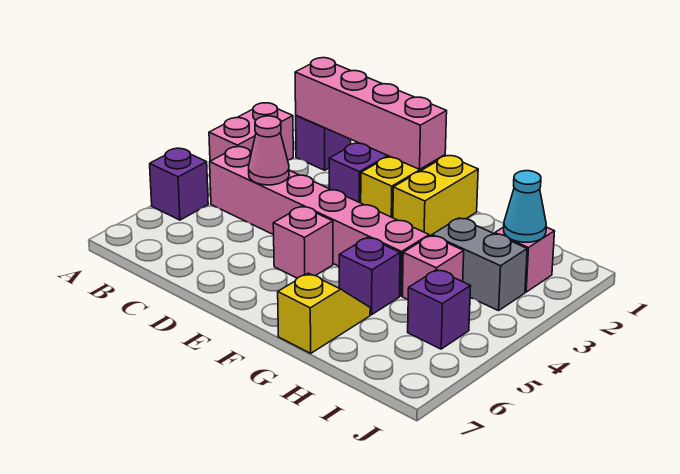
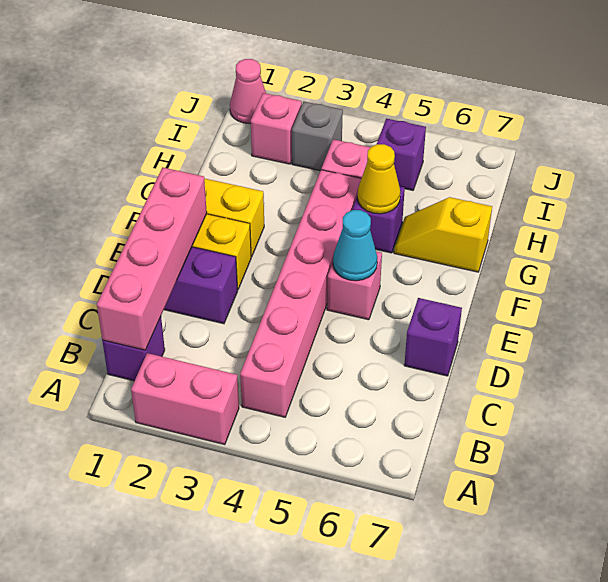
purple brick A5 level 1 -> purple brick D7 level 1
pink cone C4 level 2 -> pink cone J1 level 1
none -> yellow cone G5 level 2
grey brick H3:I3 level 1 -> grey brick I3 level 1
cyan cone I2 level 2 -> cyan cone E5 level 2

